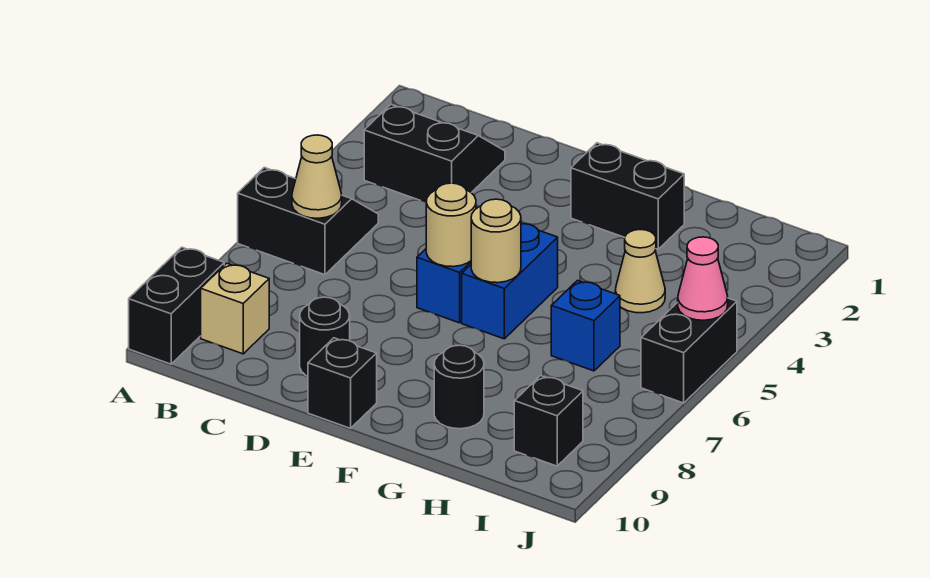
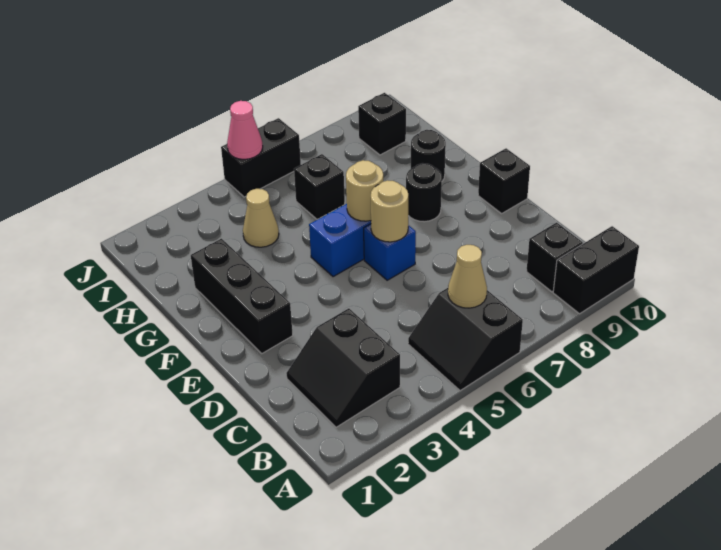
tan brick B9 level 1 -> black brick B9 level 1
black round brick D9 level 1 -> black round brick F8 level 1
black brick F2:G2 level 1 -> black brick E2:G2 level 1
blue brick H6 level 1 -> black brick H6 level 1

